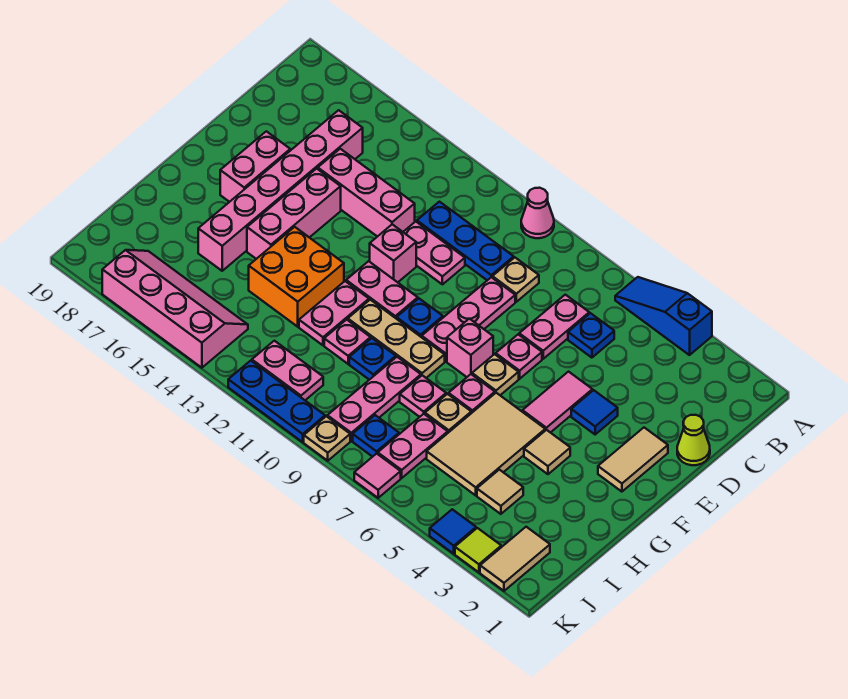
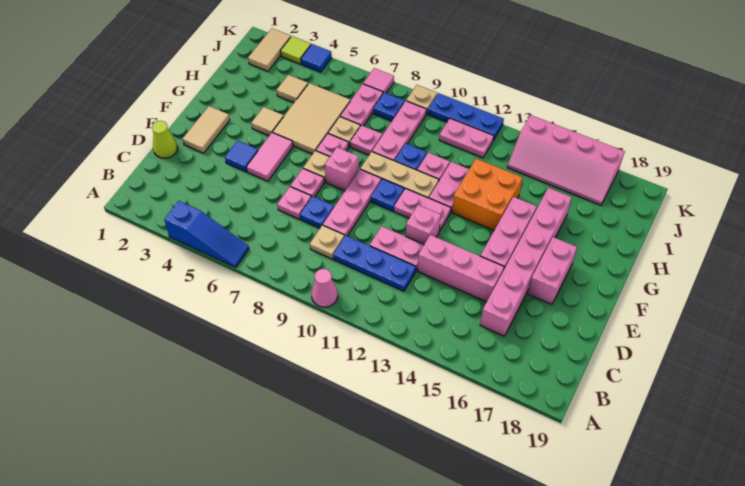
blue plate C6 level 1 -> blue plate D8 level 1
pink plate C7:D7 level 1 -> pink plate D7 level 1

